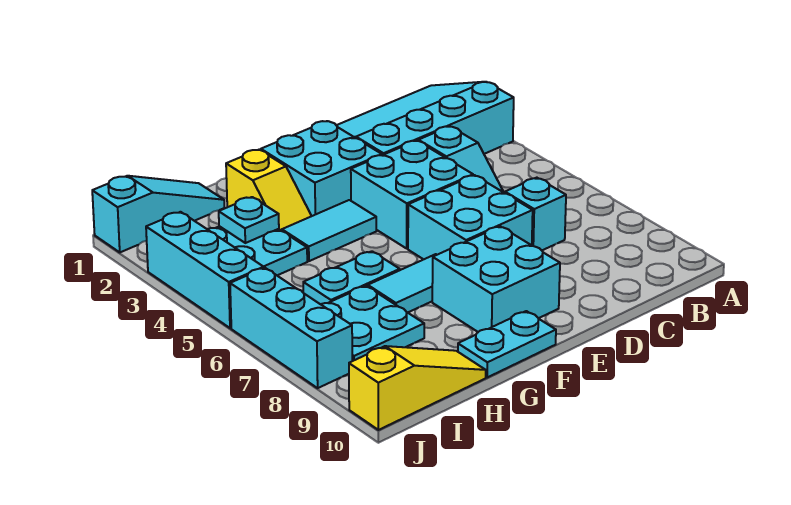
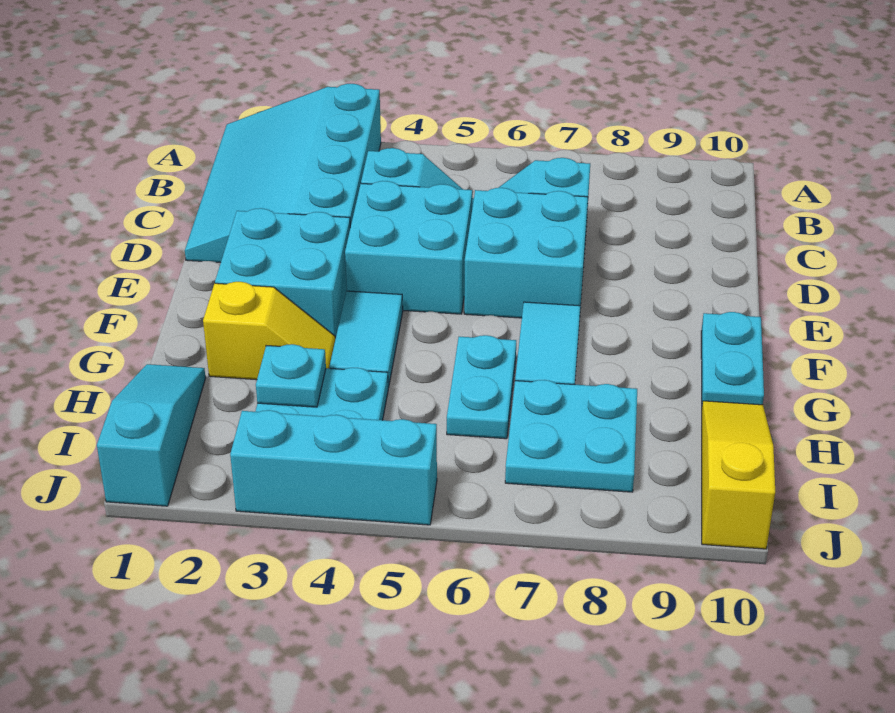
cyan brick E8:F9 level 1 -> none
cyan brick J6:J8 level 1 -> none

